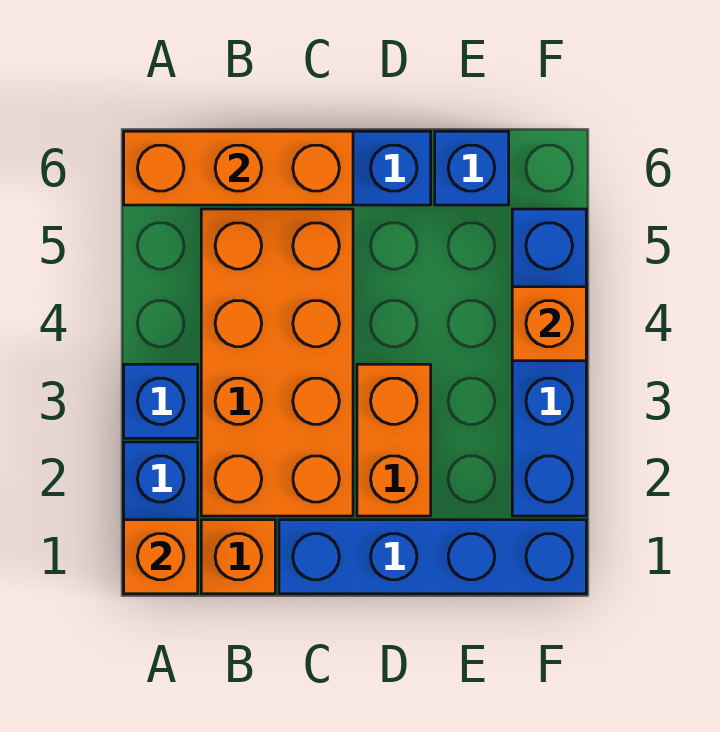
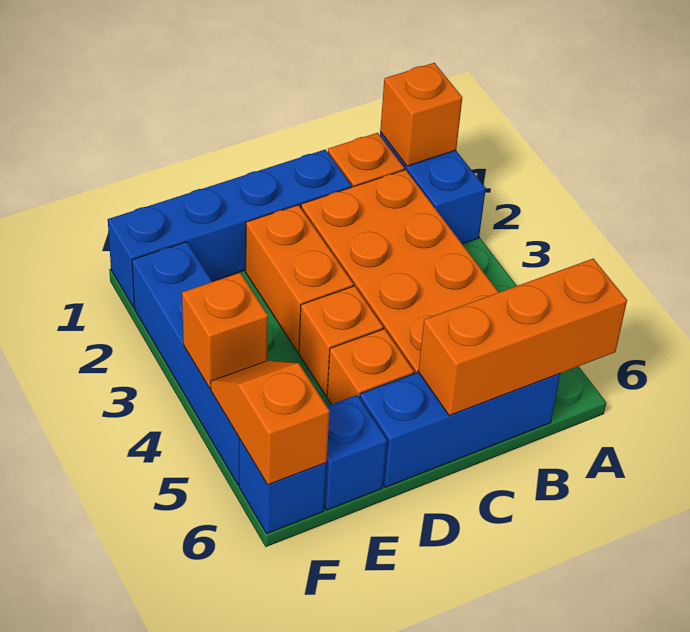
blue brick A3 level 1 -> blue brick F6 level 1
none -> orange brick D4 level 1
none -> orange brick D5 level 1
none -> orange slope F5:F6 level 2 top 6

